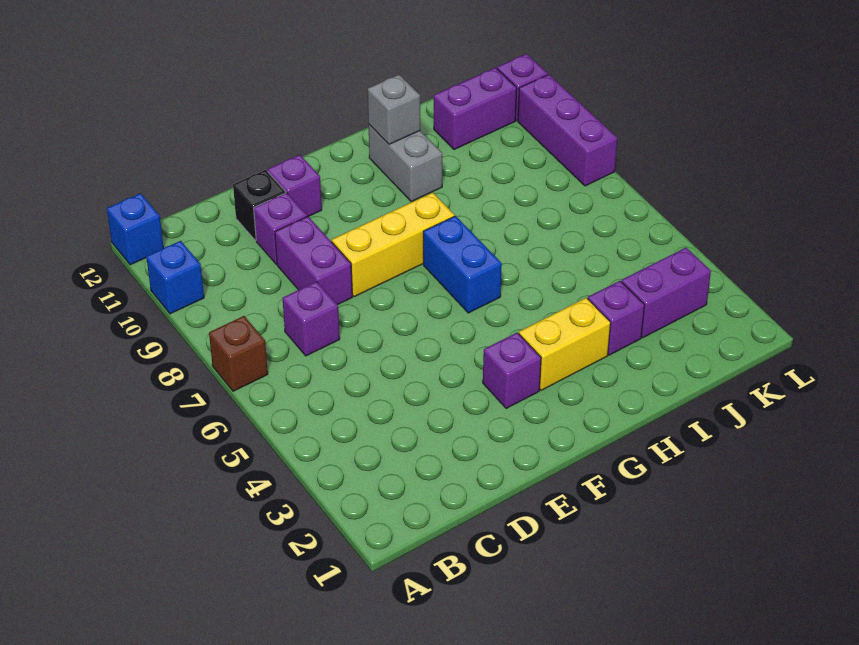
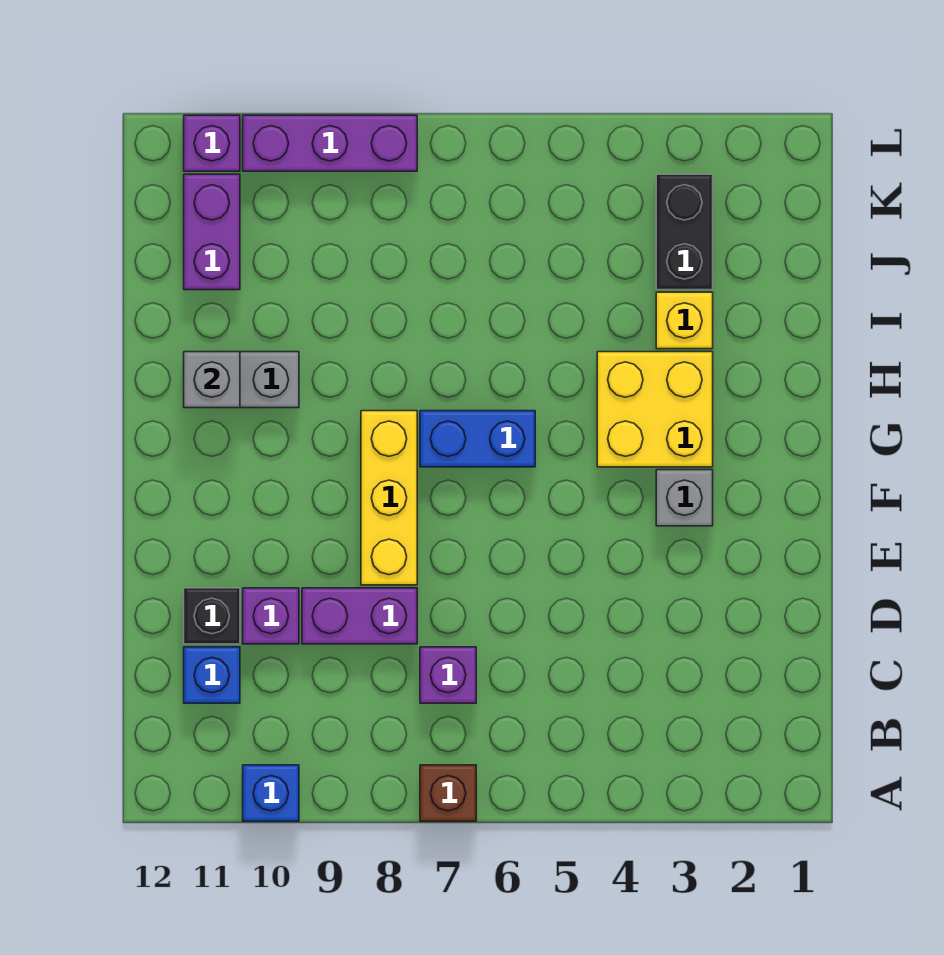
blue brick A12 level 1 -> blue brick C11 level 1
purple brick E11 level 1 -> none
purple brick F3 level 1 -> grey brick F3 level 1
yellow brick G3:H3 level 1 -> yellow brick G3:H4 level 1
purple brick I3 level 1 -> yellow brick I3 level 1
purple brick J3:K3 level 1 -> black brick J3:K3 level 1

